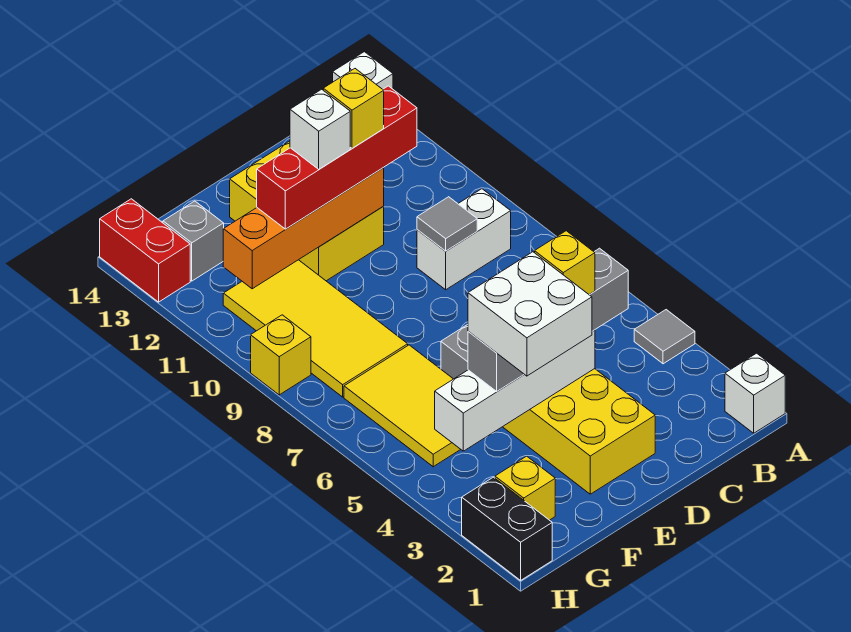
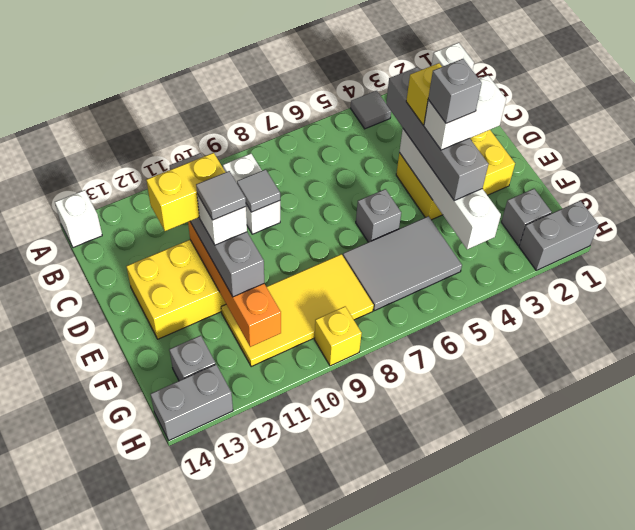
red brick C11:F11 level 3 -> grey brick C11:F11 level 3
yellow brick D11 level 4 -> yellow brick D11:D12 level 4
white brick E3:F4 level 4 -> white brick E3:E4 level 4
none -> grey brick E4 level 5
none -> grey tile E11 level 5
yellow tile F5:G7 level 1 -> grey tile F5:G7 level 1
yellow brick G2 level 1 -> grey brick G2 level 1
black brick H1:H2 level 1 -> grey brick H1:H2 level 1
red brick H13:H14 level 1 -> grey brick H13:H14 level 1

